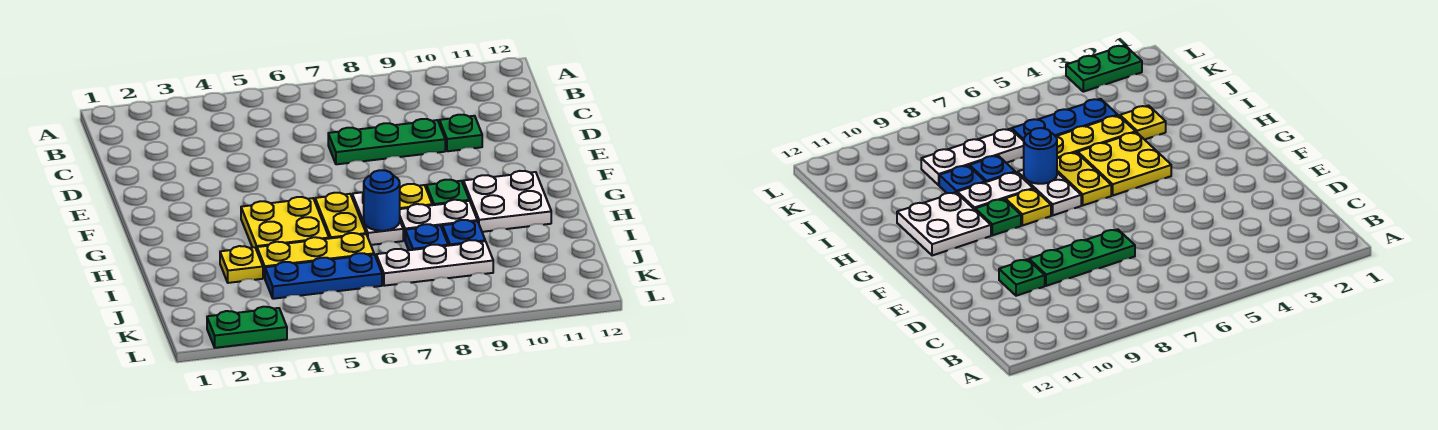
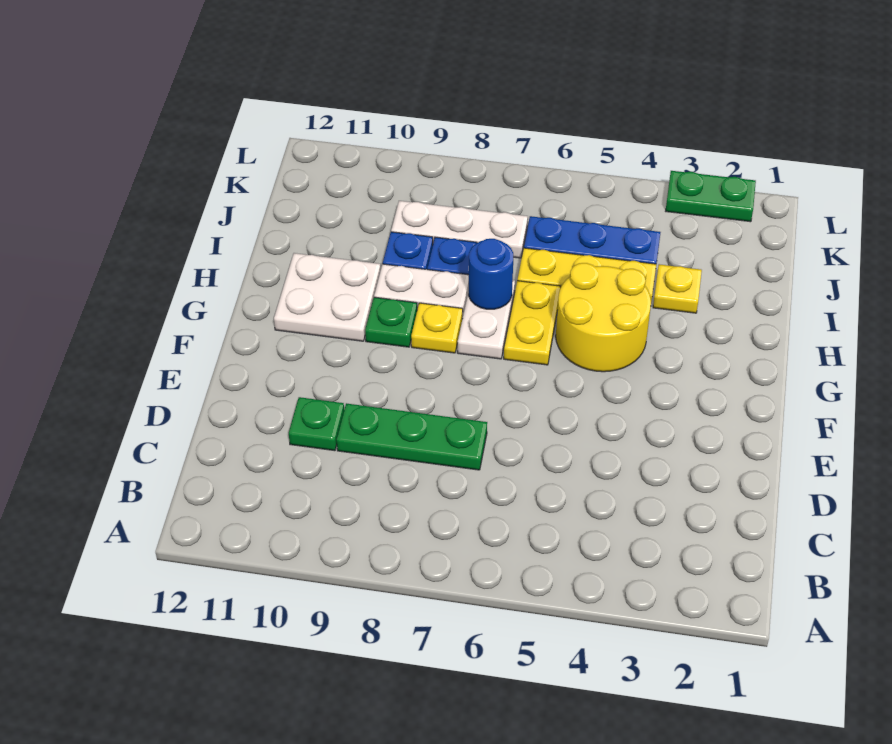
yellow plate G4:H5 level 1 -> yellow round brick G4:H5 level 1

